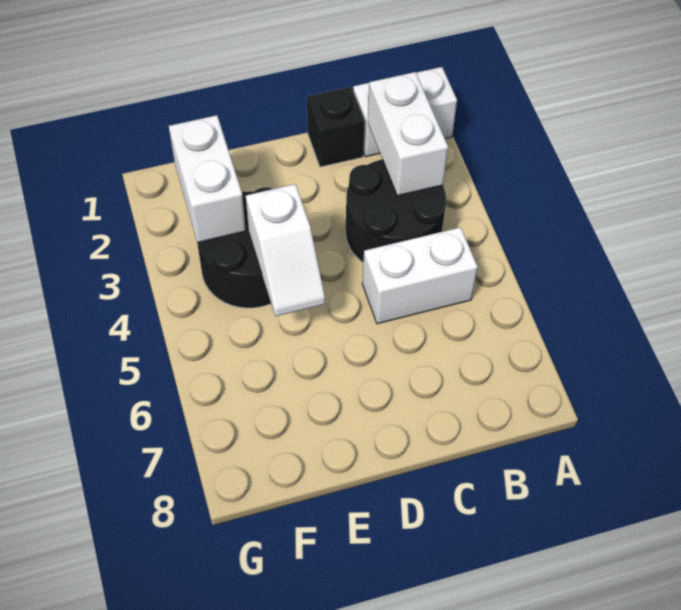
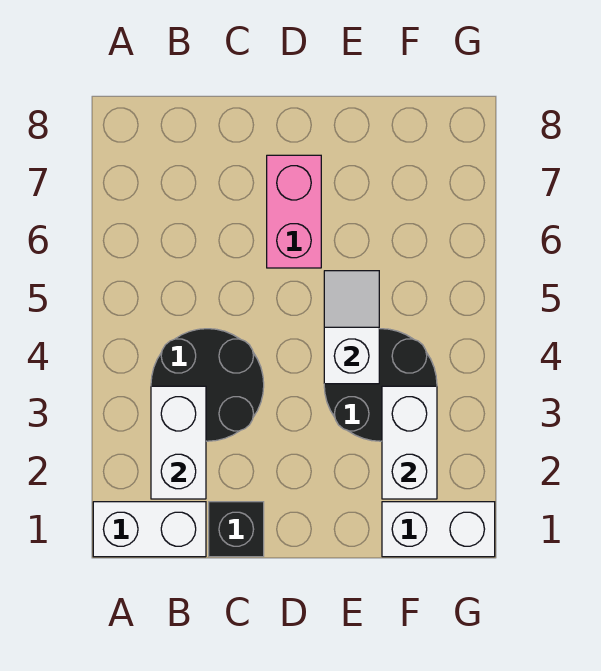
white brick B5:C5 level 1 -> white brick F1:G1 level 1
none -> pink brick D6:D7 level 1

